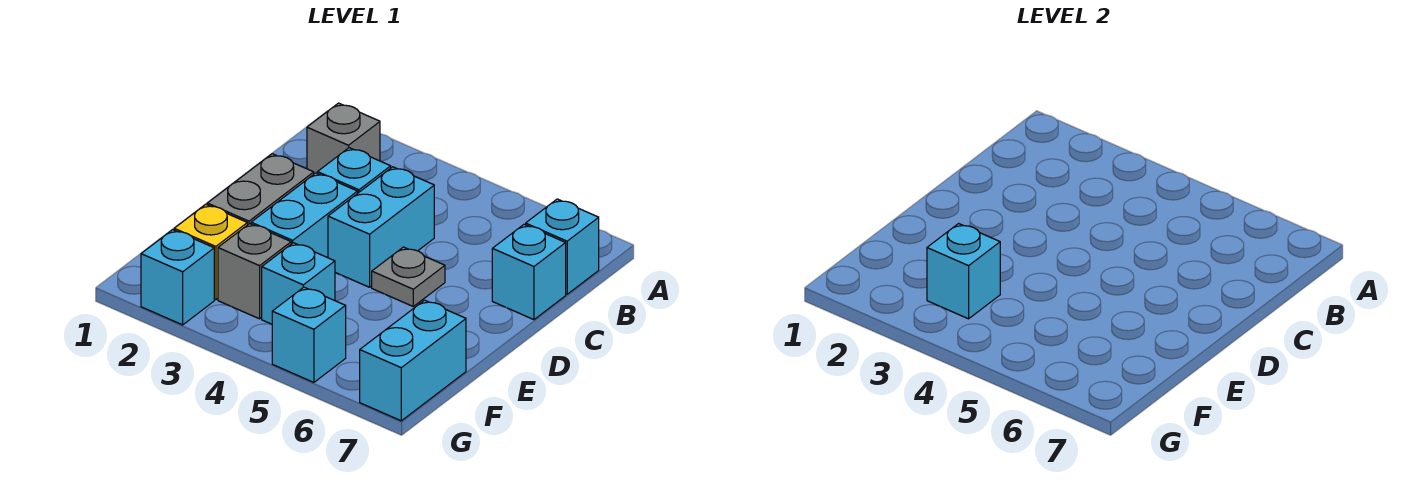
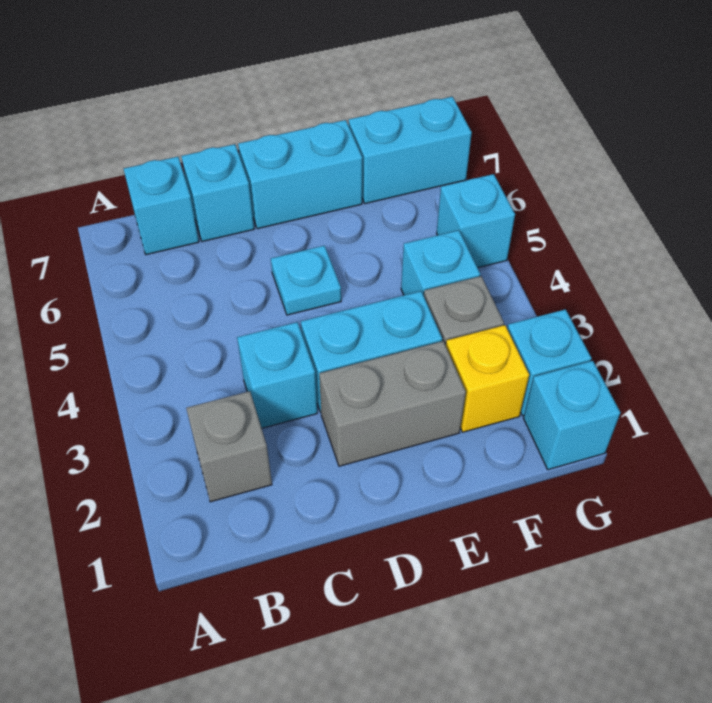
cyan brick C4:D4 level 1 -> cyan brick D7:E7 level 1
grey plate D5 level 1 -> cyan plate D5 level 1
cyan brick F3 level 2 -> cyan brick G1 level 1

